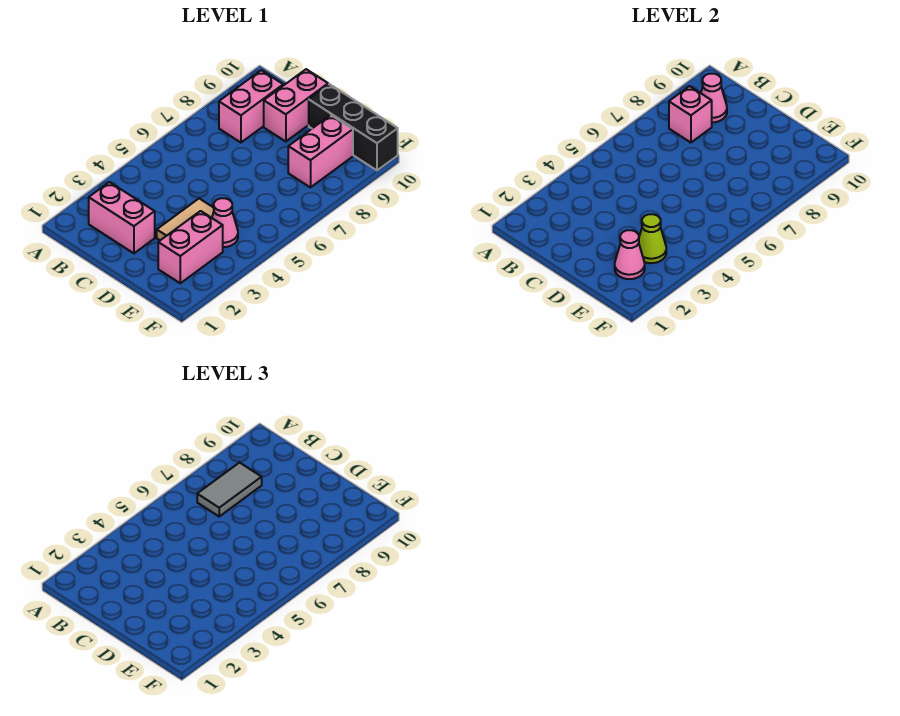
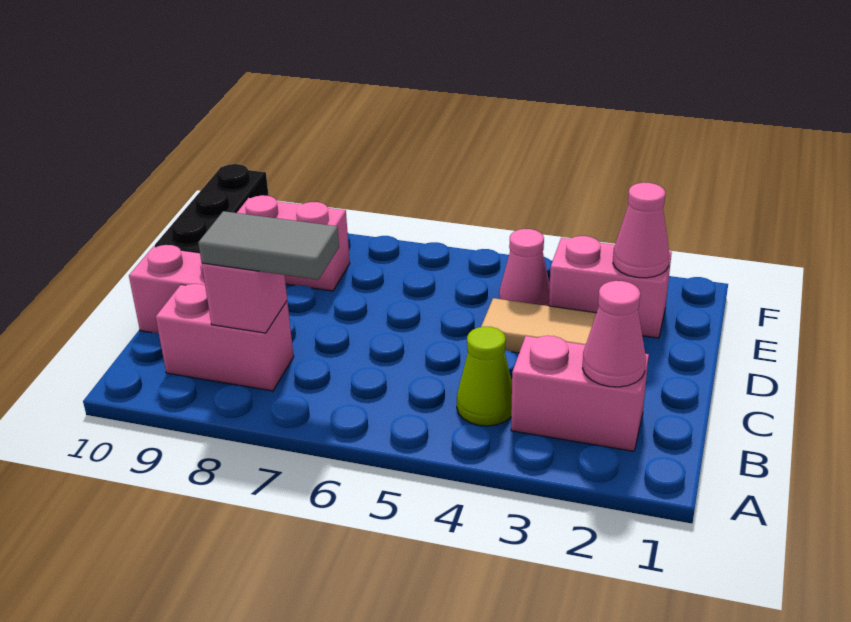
pink brick B2:C2 level 1 -> pink brick B2:B3 level 1
pink cone B9 level 2 -> pink cone B2 level 2
lime cone E3 level 2 -> lime cone B4 level 1

